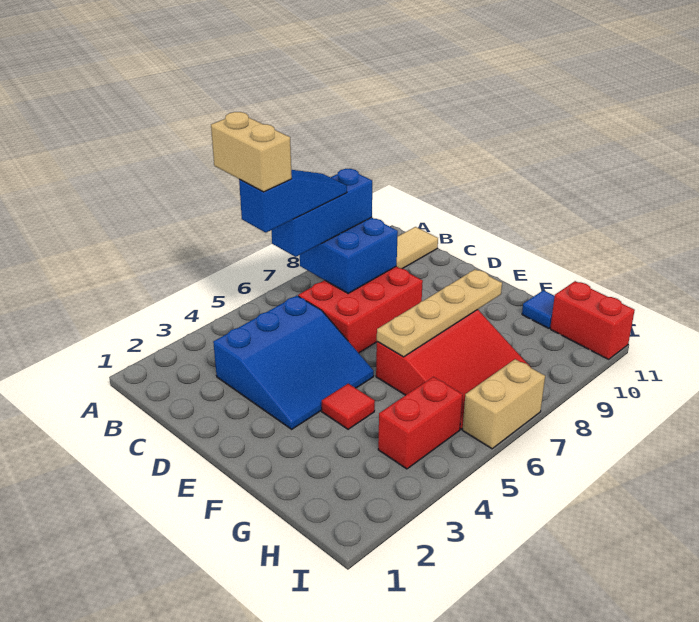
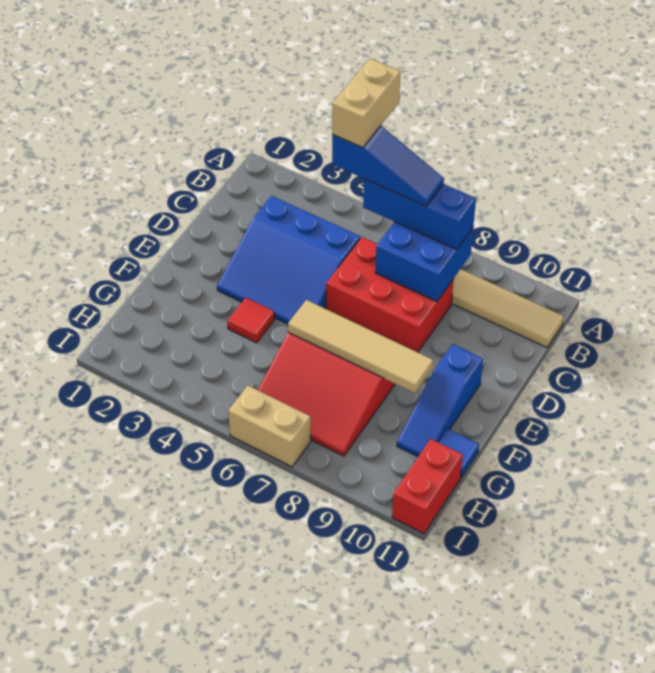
none -> blue slope E10:G10 level 1 top E
tan plate F6:F9 level 2 -> tan tile F6:F9 level 2
red brick H4:H5 level 1 -> none

